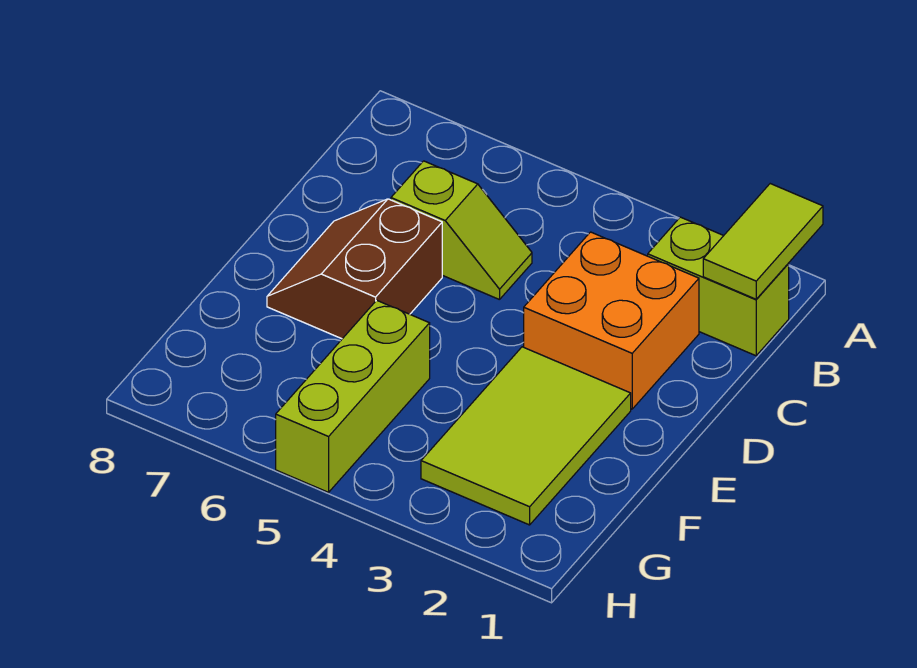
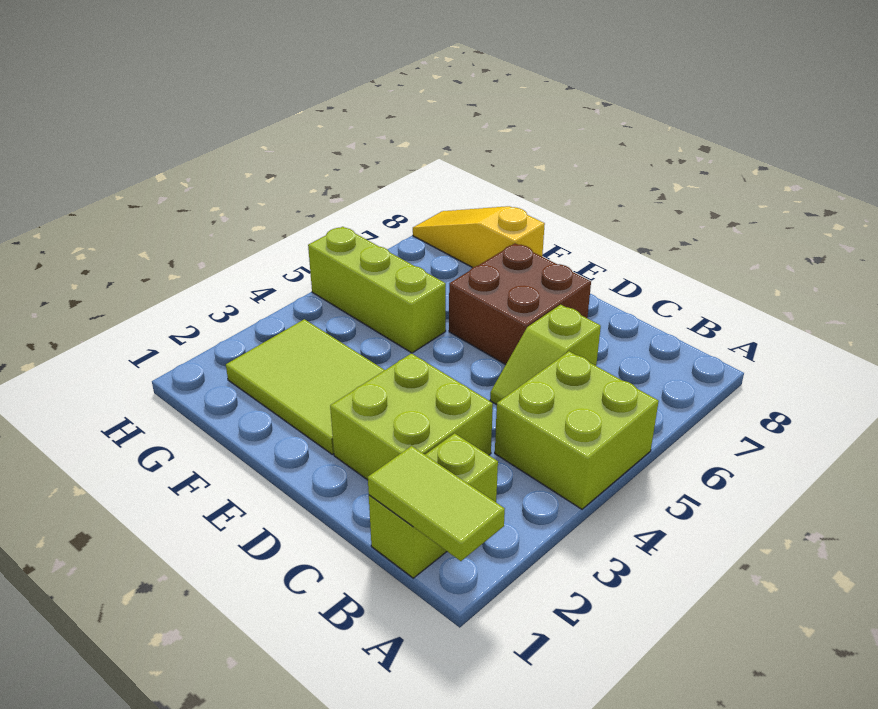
none -> lime brick A4:B5 level 1
orange brick C2:D3 level 1 -> lime brick C2:D3 level 1
brown slope D6:E7 level 1 top 6 -> brown brick D6:E7 level 1
none -> yellow slope F8:H8 level 1 top F

